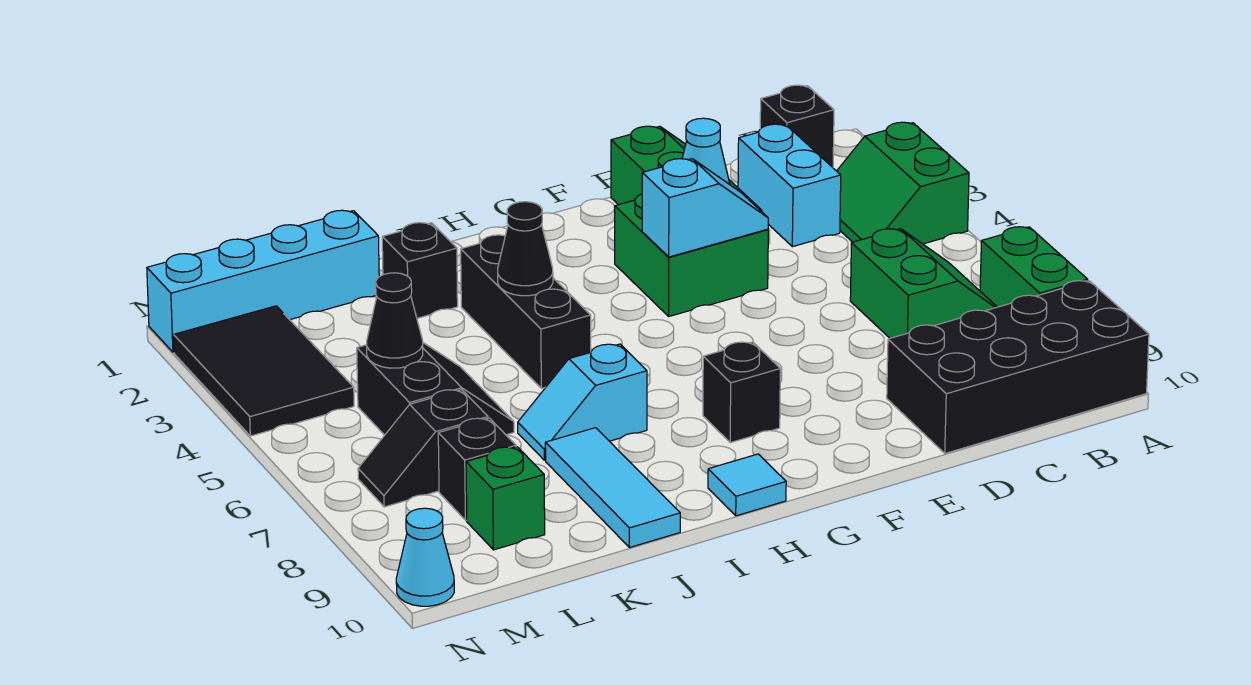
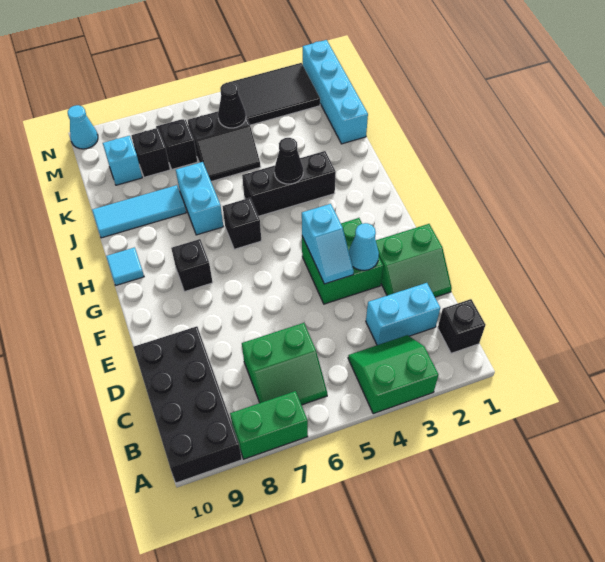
cyan slope I7:J7 level 1 top I -> cyan brick I7:J7 level 1
black brick J2 level 1 -> black brick H6 level 1
green brick L9 level 1 -> cyan brick L9 level 1

